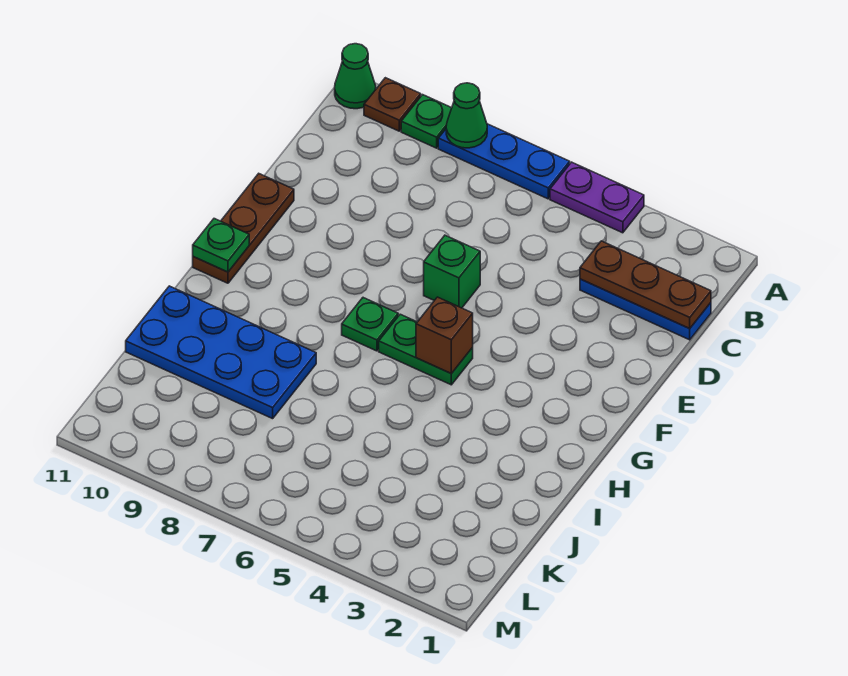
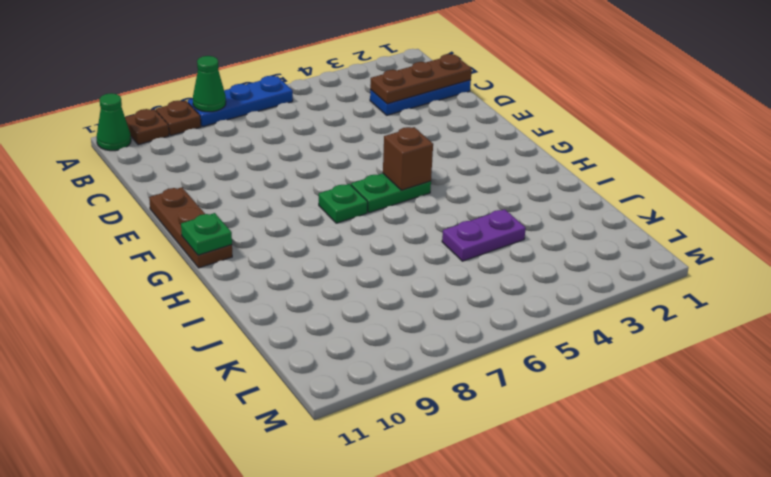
purple plate A4:A5 level 1 -> purple plate J4:J5 level 1
green plate A9 level 1 -> brown plate A9 level 1
green brick E6 level 1 -> none
blue plate I8:J11 level 1 -> none

